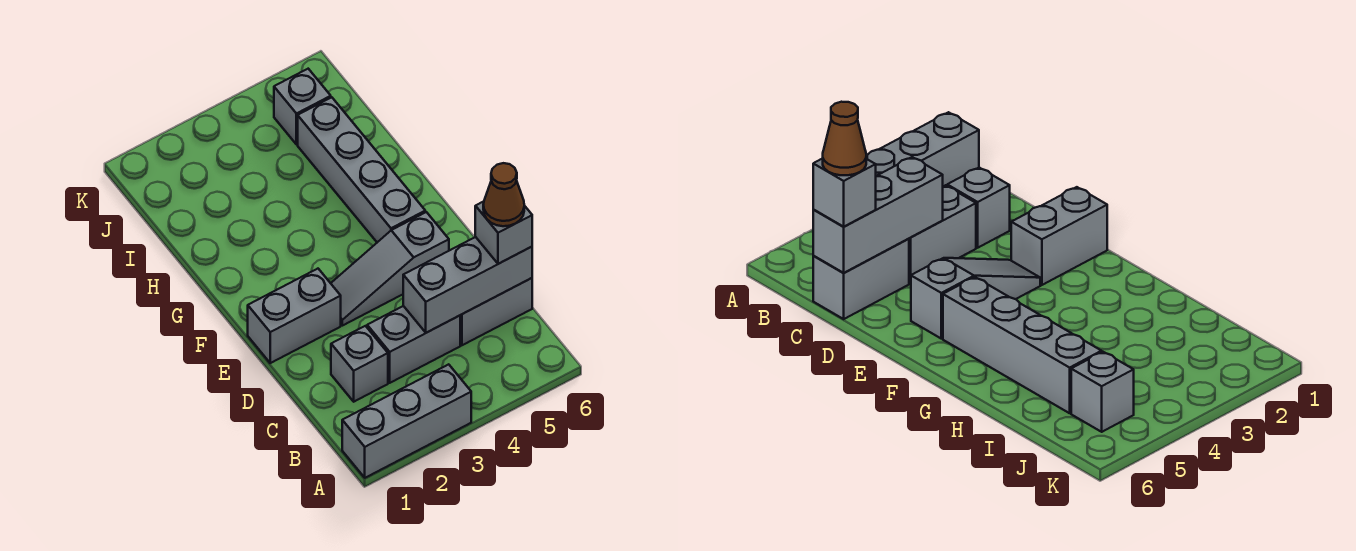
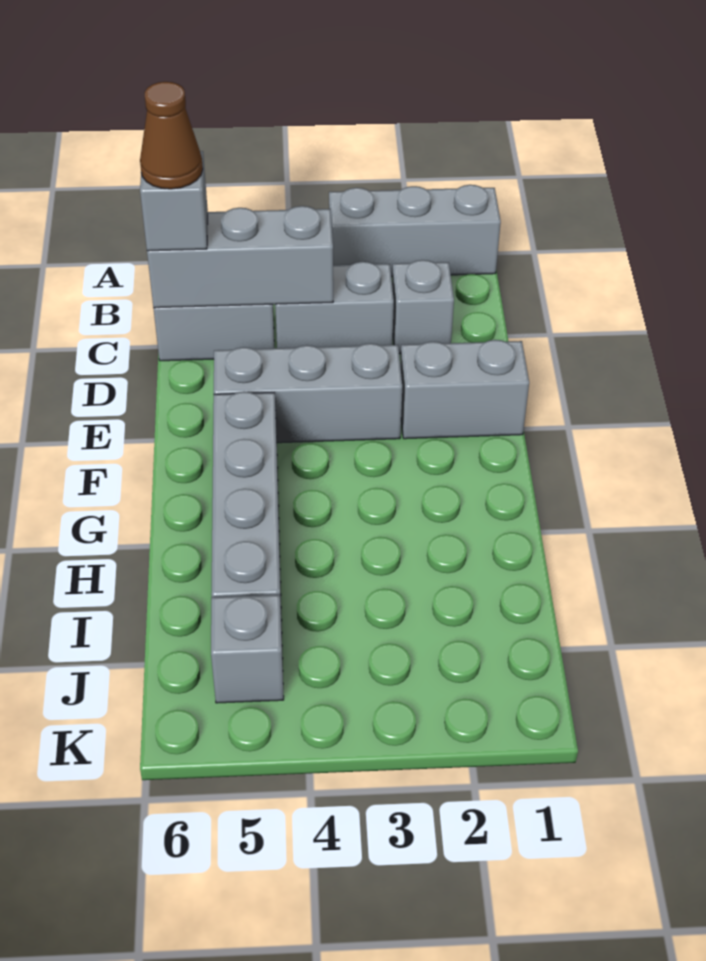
grey slope E3:E5 level 1 top 5 -> grey brick E3:E5 level 1

